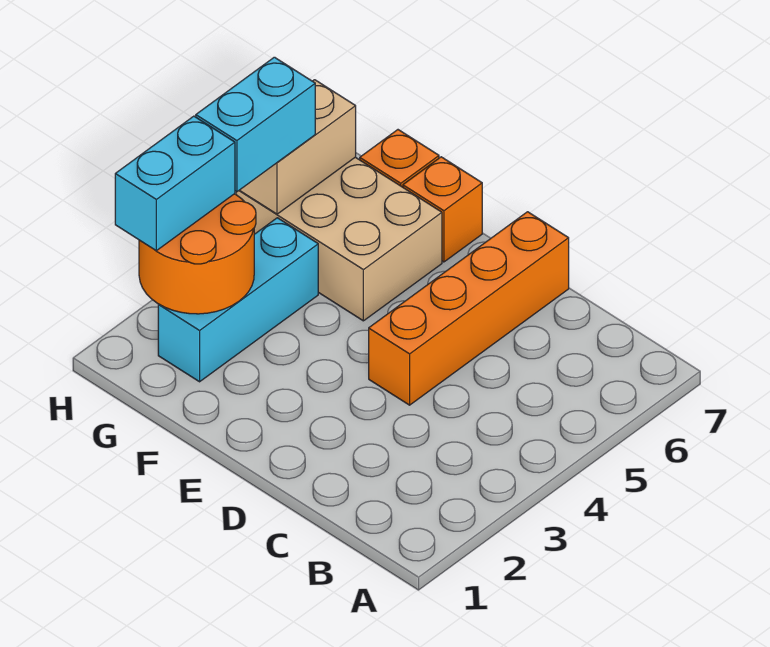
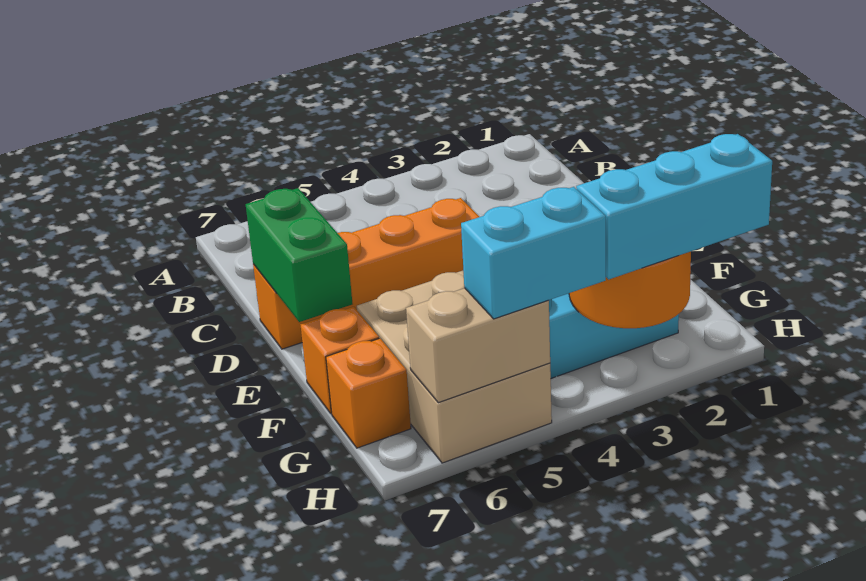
none -> green brick D7:E7 level 2
cyan brick H2:H3 level 3 -> cyan brick H1:H3 level 3

